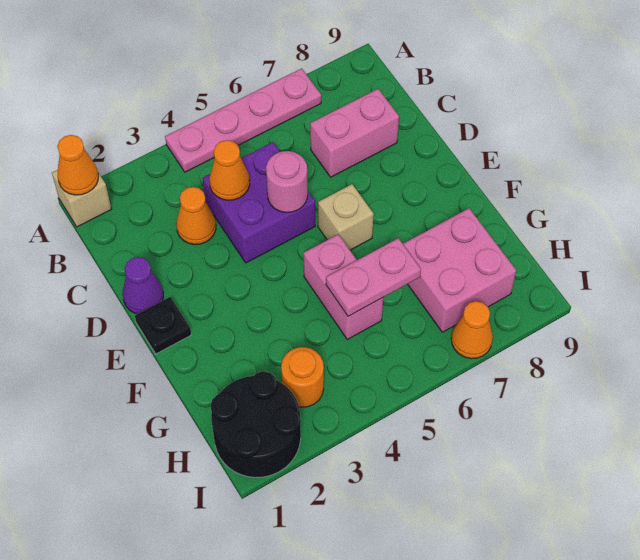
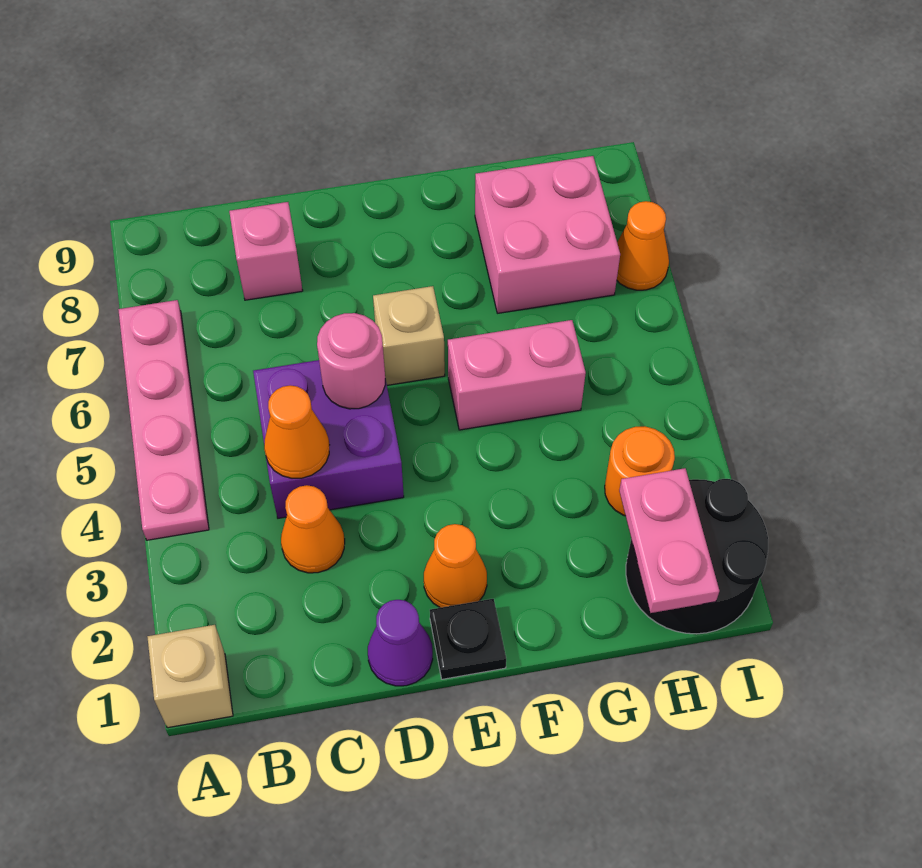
orange cone A1 level 2 -> orange cone E2 level 1
pink brick C7:C8 level 1 -> pink brick C8 level 1
pink plate G5:G6 level 2 -> pink plate H1:H2 level 2

